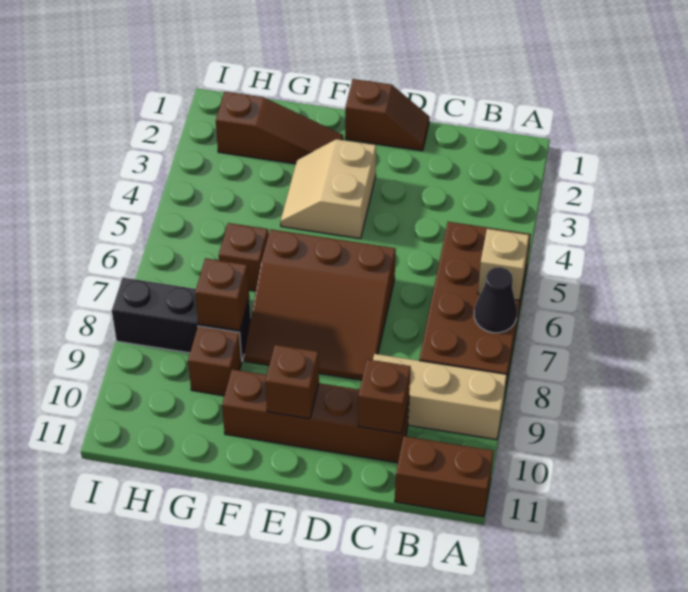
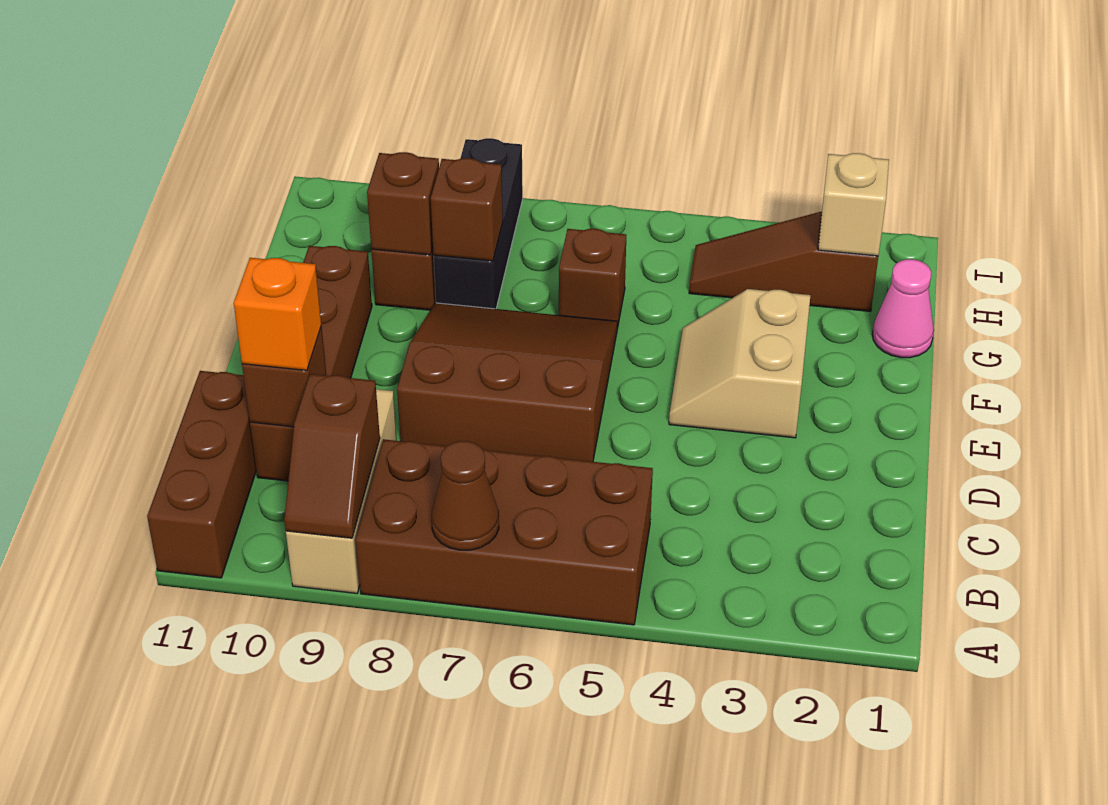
tan brick A6 level 2 -> tan brick H2 level 2
black cone A7 level 2 -> brown cone A7 level 2
brown brick A11:B11 level 1 -> brown brick A11:C11 level 1
none -> orange brick C10 level 3
brown slope D1:E1 level 1 top E -> brown slope A9:B9 level 2 top B
brown slope D6:F8 level 1 top 6 -> brown slope D6:F8 level 1 top D
tan slope E3:F4 level 1 top E -> tan slope E3:F4 level 1 top 3
brown brick E10 level 2 -> brown brick G9 level 2
brown slope F2:H2 level 1 top H -> brown slope H2:H4 level 1 top 2
none -> pink cone G1 level 1

